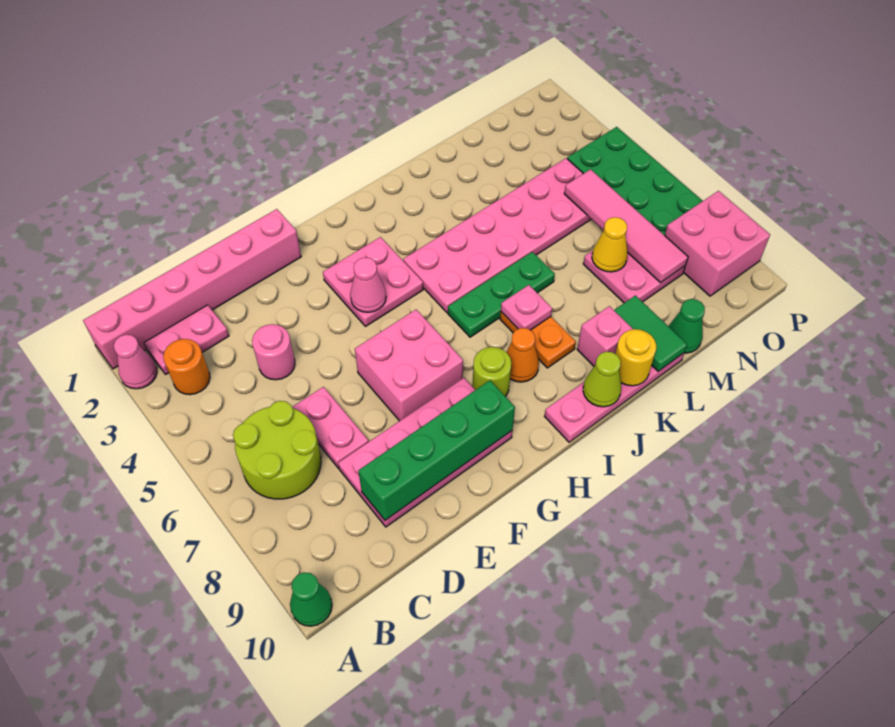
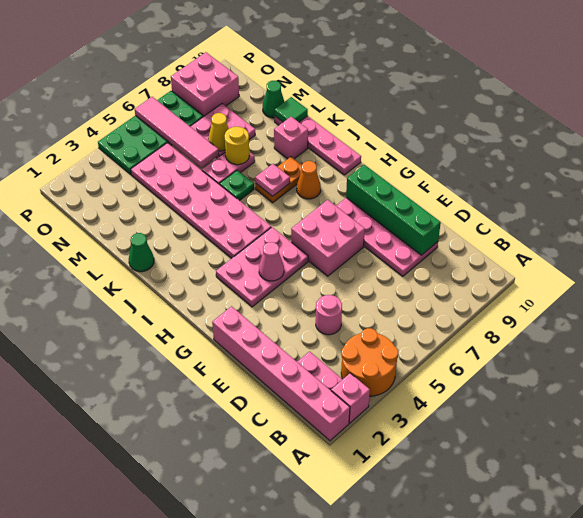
pink cone A2 level 1 -> pink brick A2 level 1
green cone A10 level 1 -> green cone K1 level 1
orange round brick B3 level 1 -> orange round brick A3:B4 level 1
lime round brick B6:C7 level 1 -> none
pink plate D6:D7 level 1 -> pink plate L6:L7 level 1
pink plate G3:H4 level 1 -> pink plate G3:H5 level 1
lime round brick H8 level 1 -> none
green plate I6:K6 level 1 -> green plate K6 level 1
lime cone J10 level 2 -> none
yellow round brick K10 level 2 -> yellow round brick L7 level 2
green tile L9:L10 level 2 -> green tile L10 level 2
pink tile N5:N8 level 2 -> pink tile M6:P6 level 2

